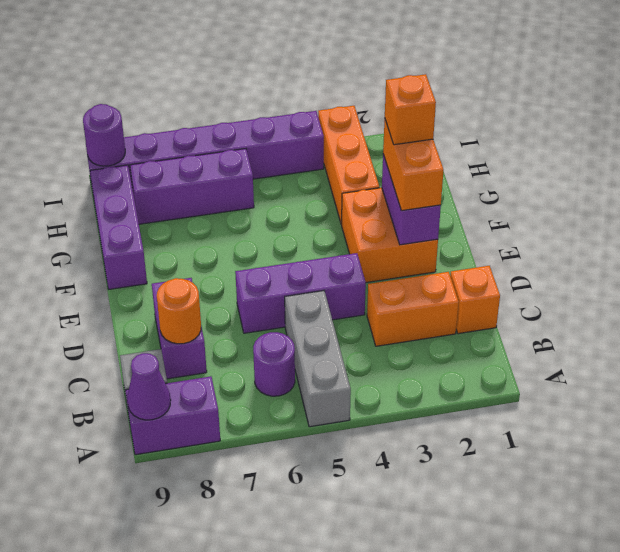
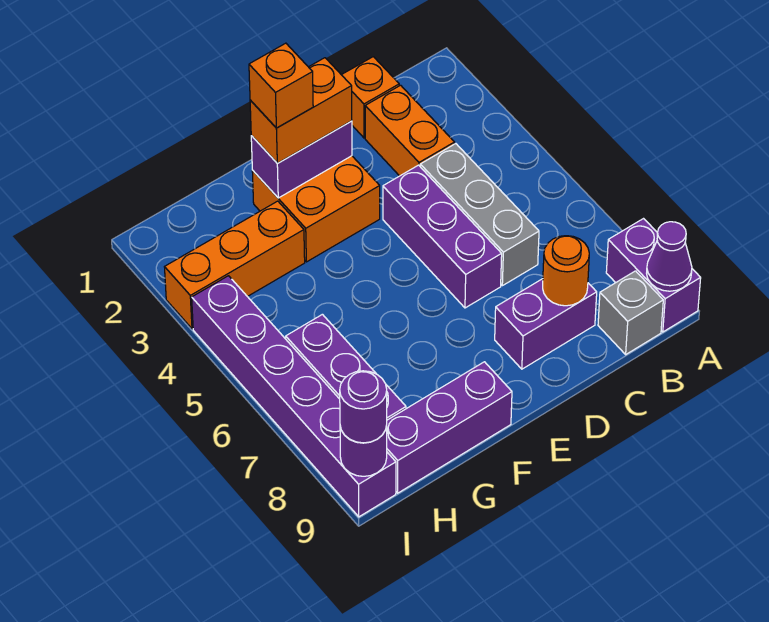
grey brick A5:C5 level 1 -> grey brick C4:C6 level 1
purple round brick B6 level 1 -> purple round brick I9 level 3

